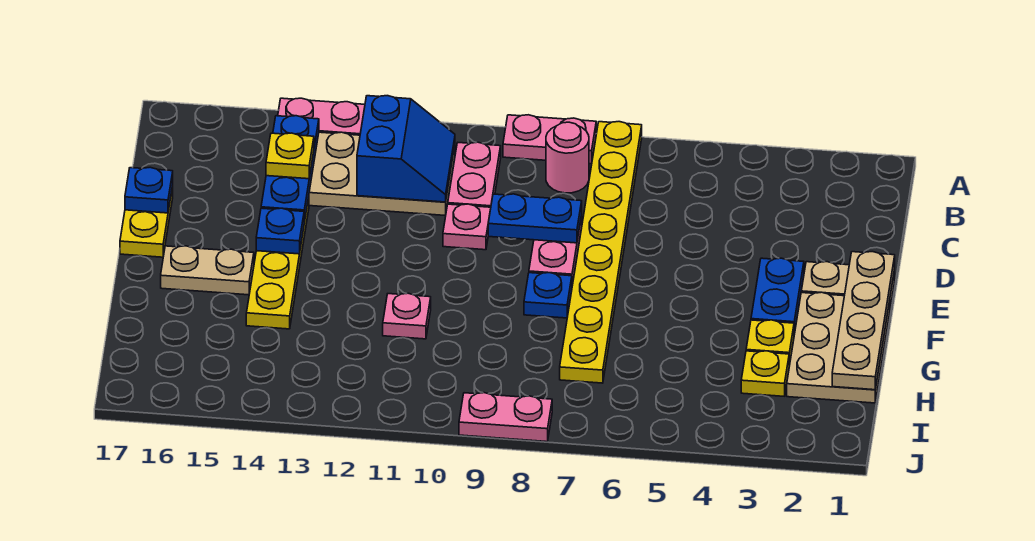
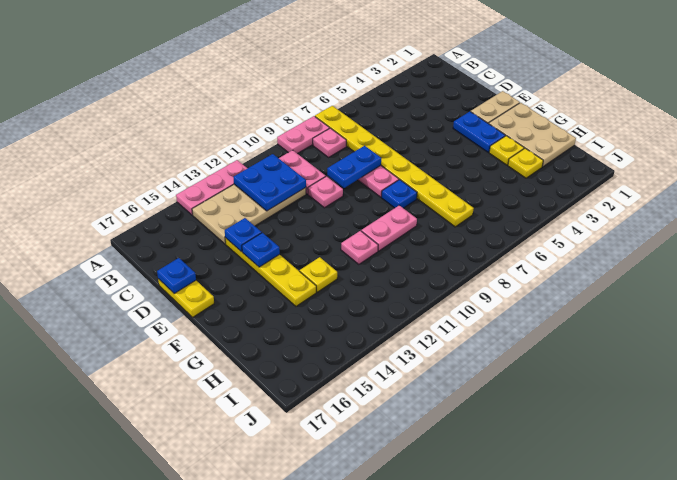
pink round brick B8 level 1 -> pink plate B8 level 1
blue slope B11:C12 level 2 top 12 -> blue plate B11:C12 level 2
blue plate B14:D14 level 2 -> blue plate D14 level 2
yellow plate C14 level 3 -> yellow plate G13 level 1
tan plate E1:H1 level 2 -> none
tan plate F15:F16 level 1 -> none
pink plate J8:J9 level 1 -> pink plate G9:G10 level 1

